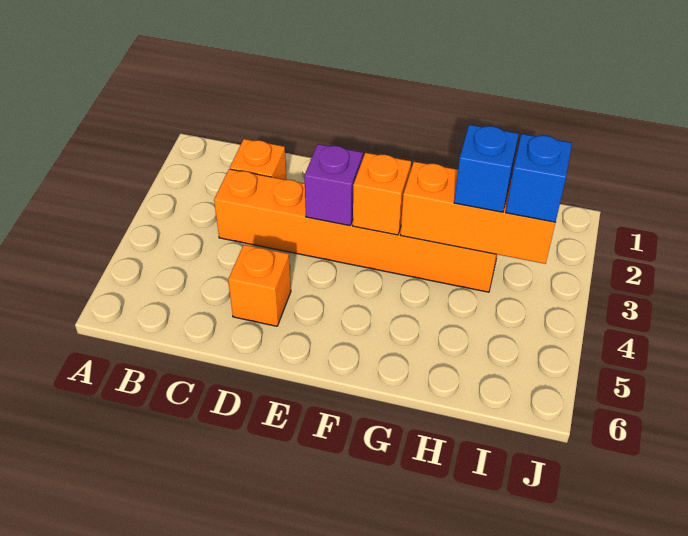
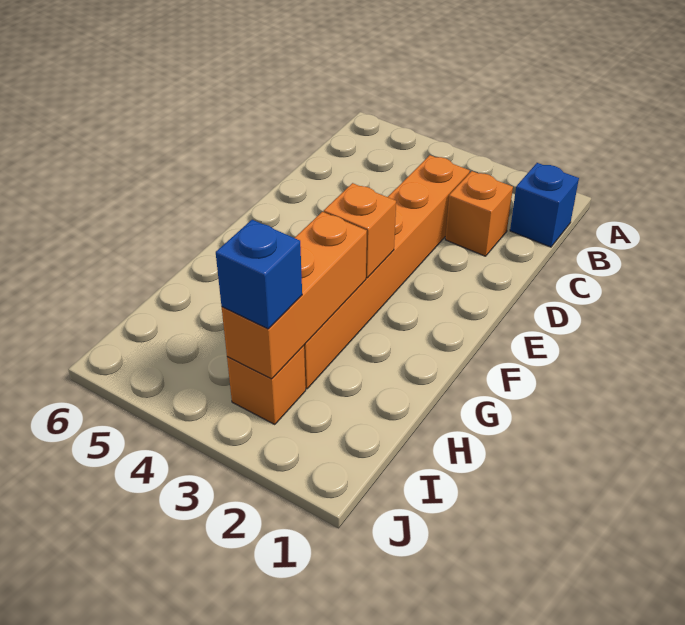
orange brick D5 level 1 -> orange brick I3 level 1
purple brick E3 level 2 -> none
blue brick H3 level 3 -> blue brick B1 level 1

